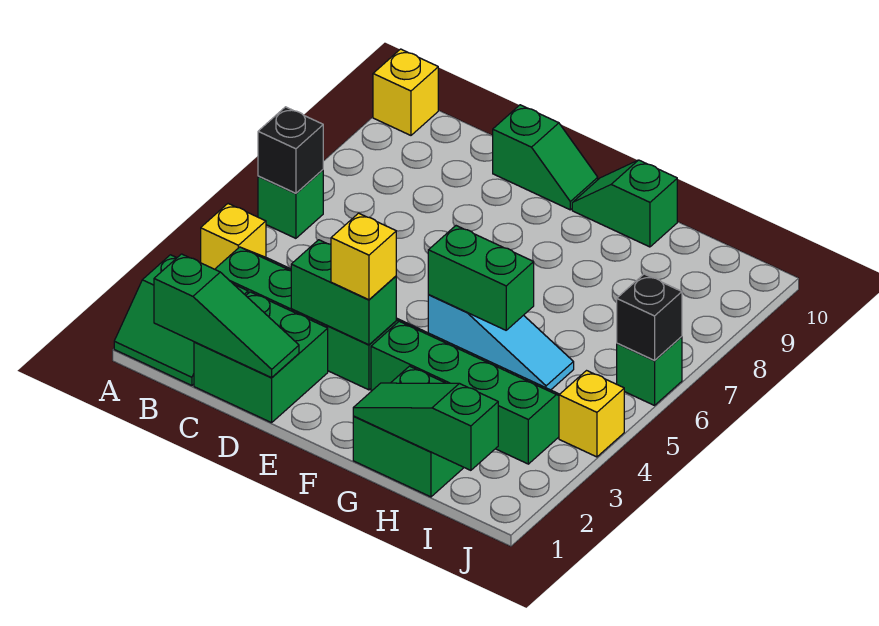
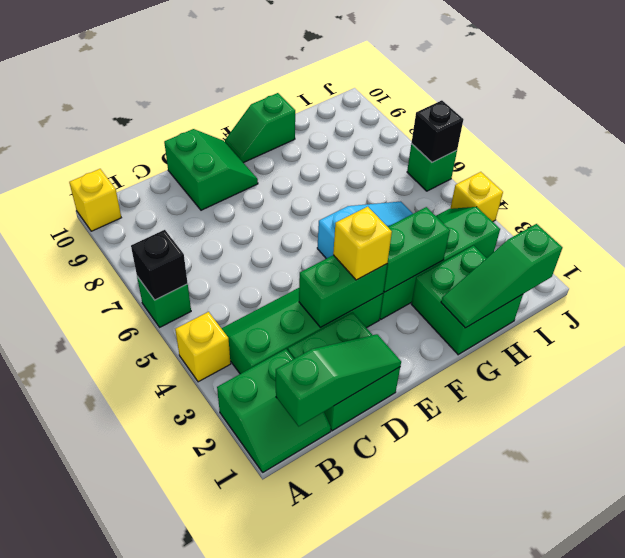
green slope D10:E10 level 1 top D -> green slope D9:E10 level 1 top D
green brick F5:G5 level 2 -> green brick F3:G3 level 2

